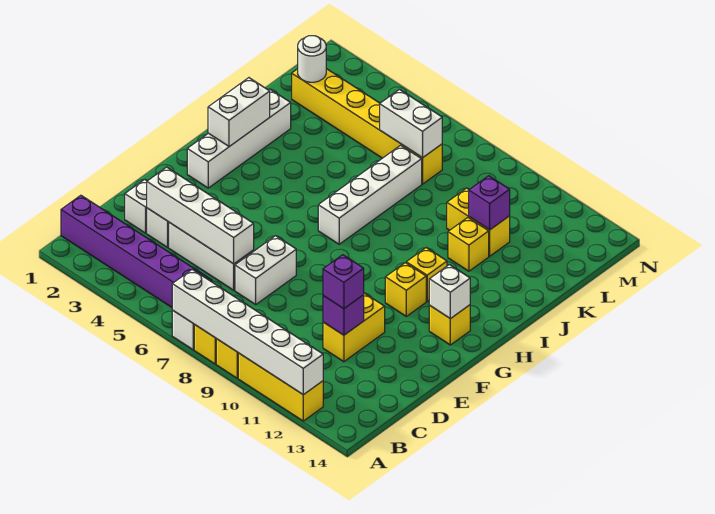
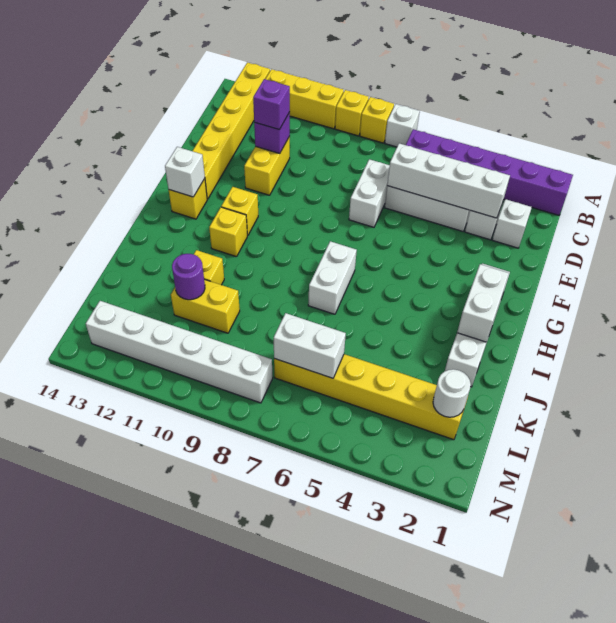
white brick A7:A12 level 2 -> white brick M8:M13 level 1
none -> yellow brick A13:F13 level 1
white brick H7:K7 level 1 -> white brick H7:I7 level 1
purple brick K11 level 2 -> purple round brick K11 level 2

